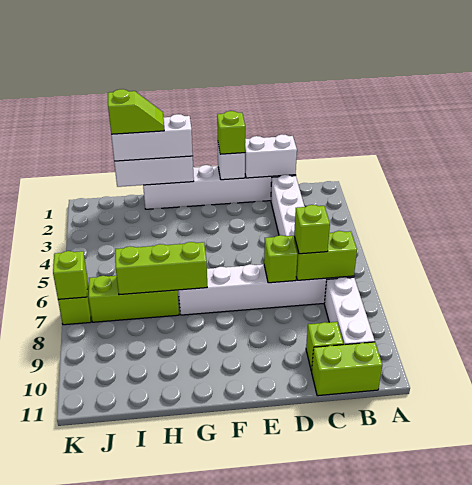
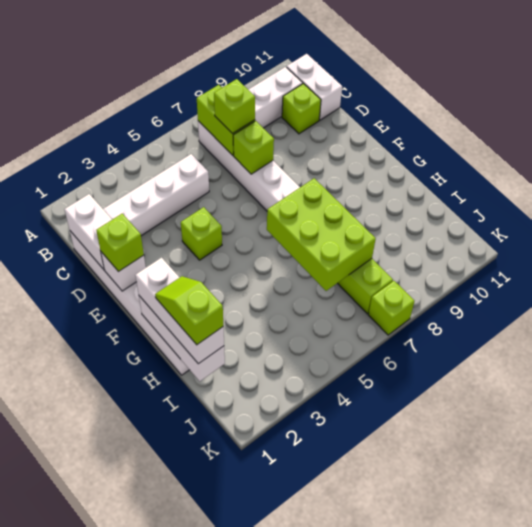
lime brick B11:C11 level 1 -> white brick B11:C11 level 1
lime brick G7:I7 level 2 -> lime brick G6:I7 level 2
lime brick K7 level 2 -> lime brick E4 level 1

